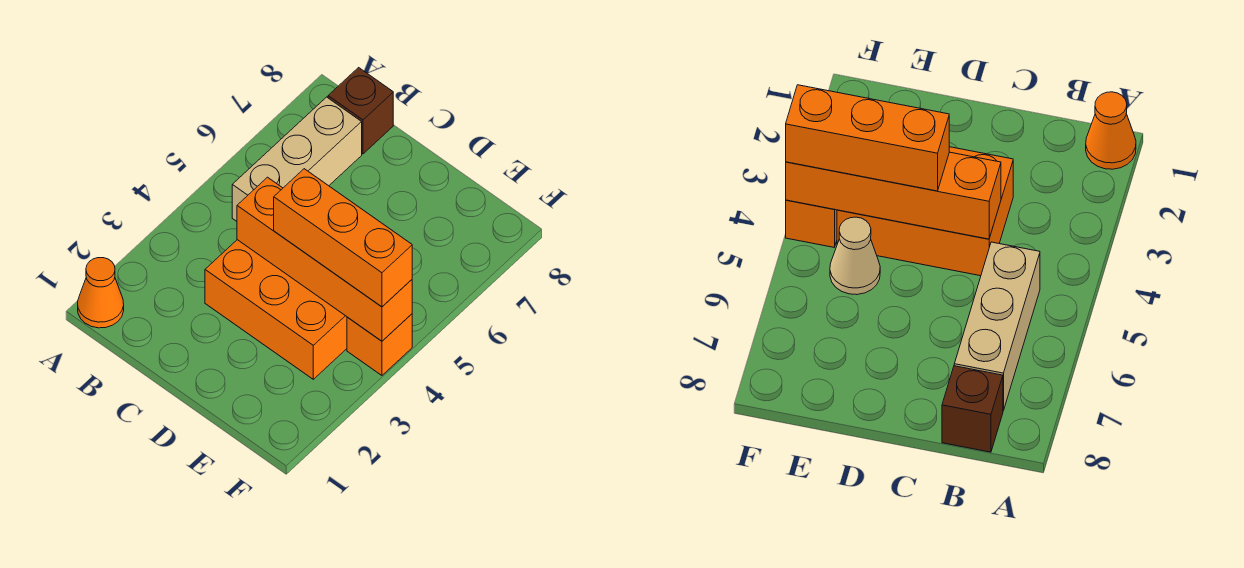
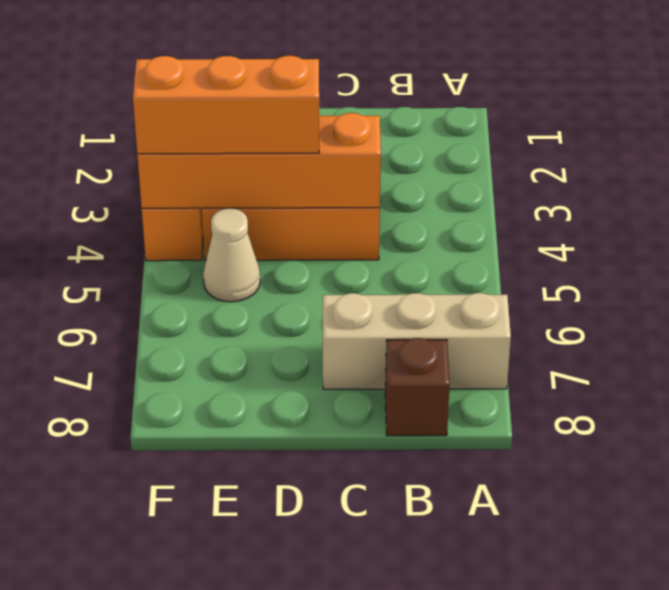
orange cone A1 level 1 -> none
tan brick B5:B7 level 1 -> tan brick A7:C7 level 1

